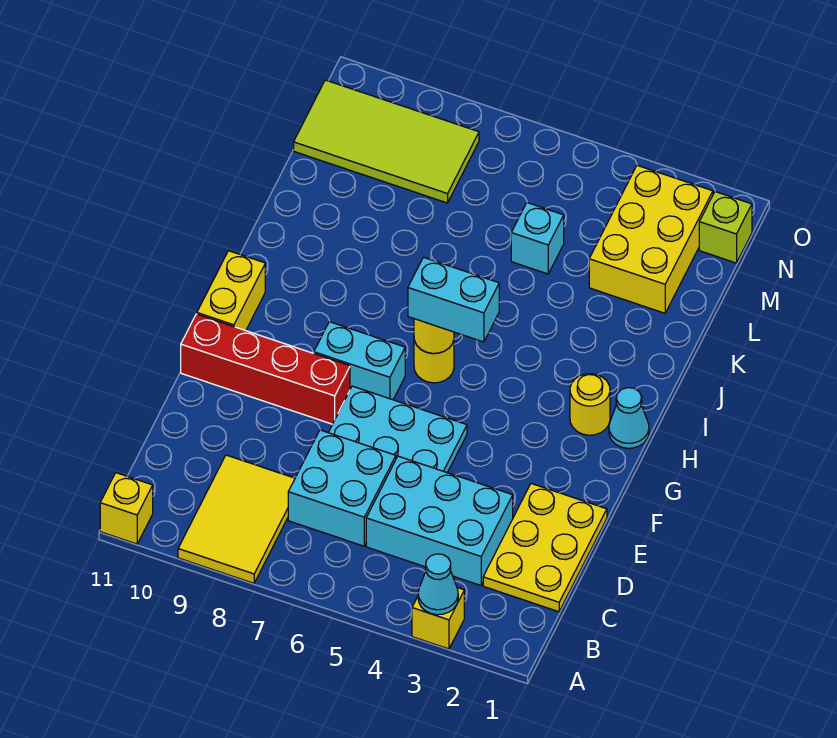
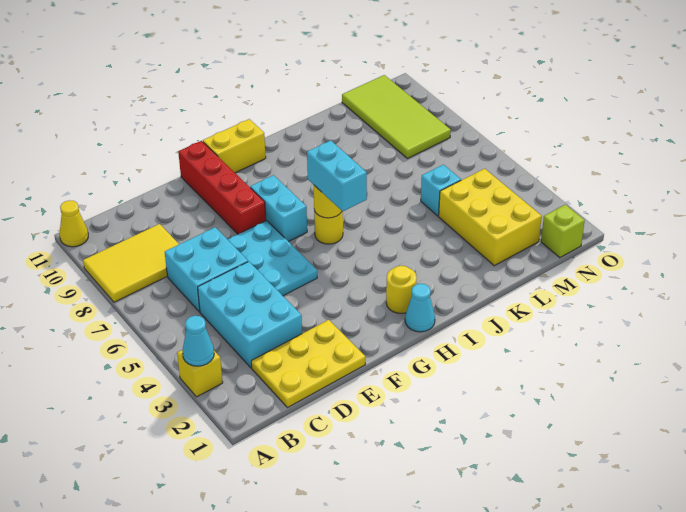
yellow brick A11 level 1 -> yellow cone A11 level 1
yellow brick L2:N3 level 1 -> yellow brick L2:M4 level 1

